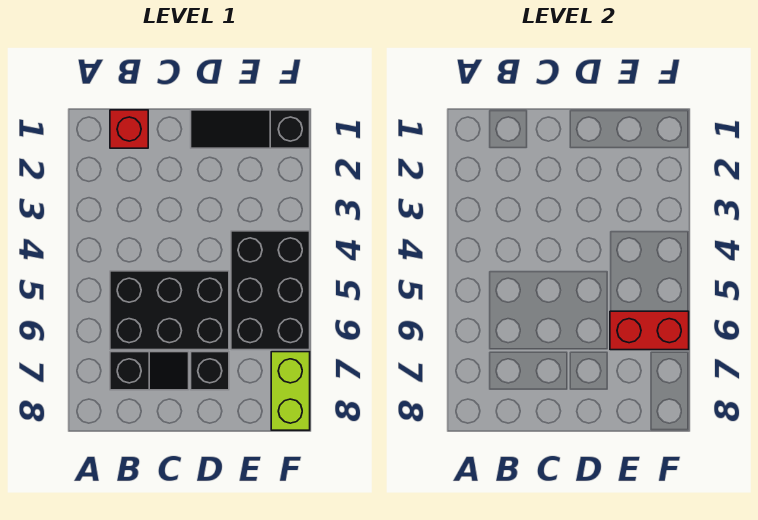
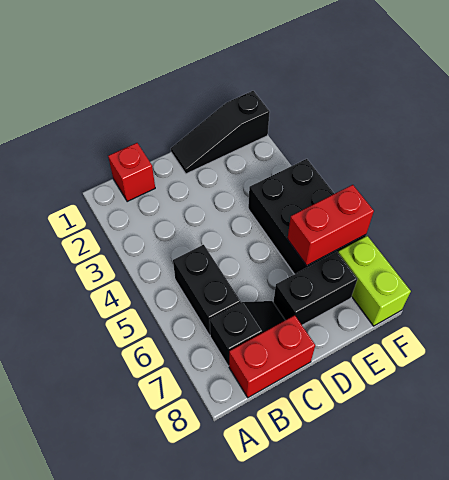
black brick B5:D6 level 1 -> black brick B5:B6 level 1
none -> red brick B8:C8 level 1
black brick D7 level 1 -> black brick D7:E7 level 1

